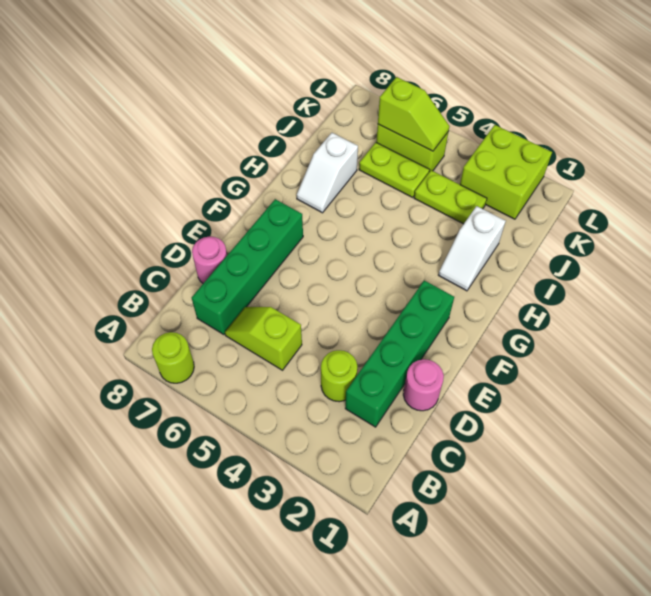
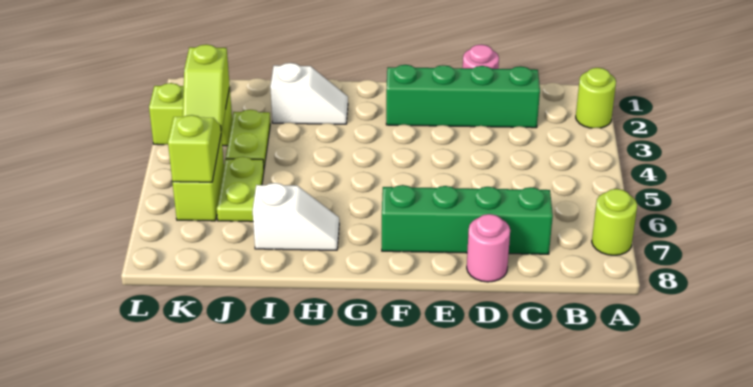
lime round brick C3 level 1 -> lime round brick A2 level 1
lime slope C5:C6 level 1 top 5 -> lime slope K3:K4 level 2 top 3
lime brick K2:L3 level 1 -> lime brick K3:L3 level 1

